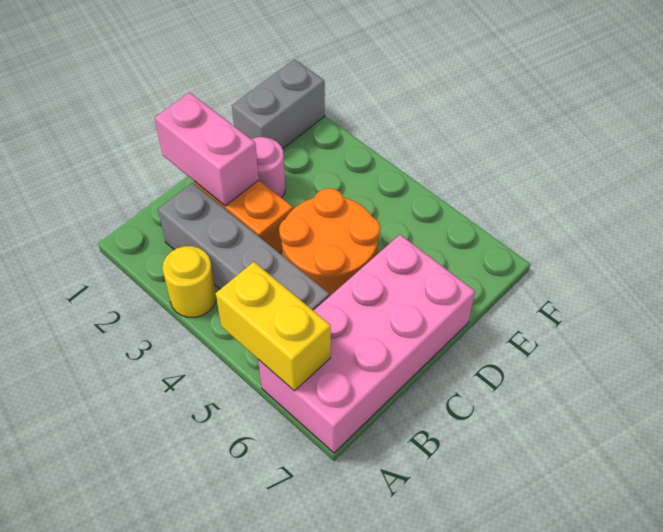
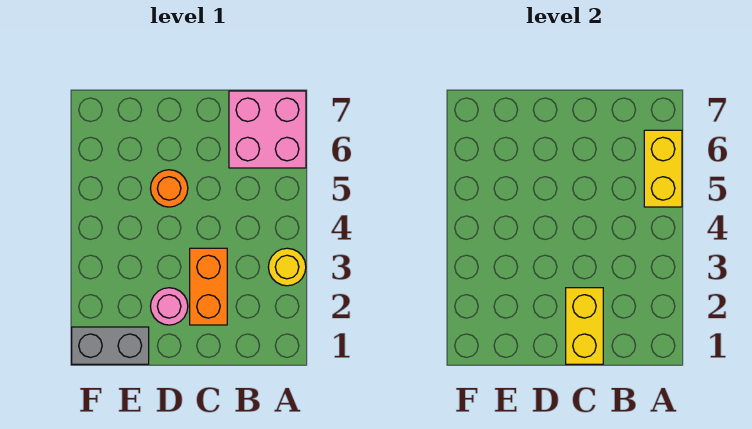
pink brick A6:D7 level 1 -> pink brick A6:B7 level 1
grey brick B2:B5 level 1 -> none
pink brick C1:C2 level 2 -> yellow brick C1:C2 level 2
orange round brick C4:D5 level 1 -> orange round brick D5 level 1

